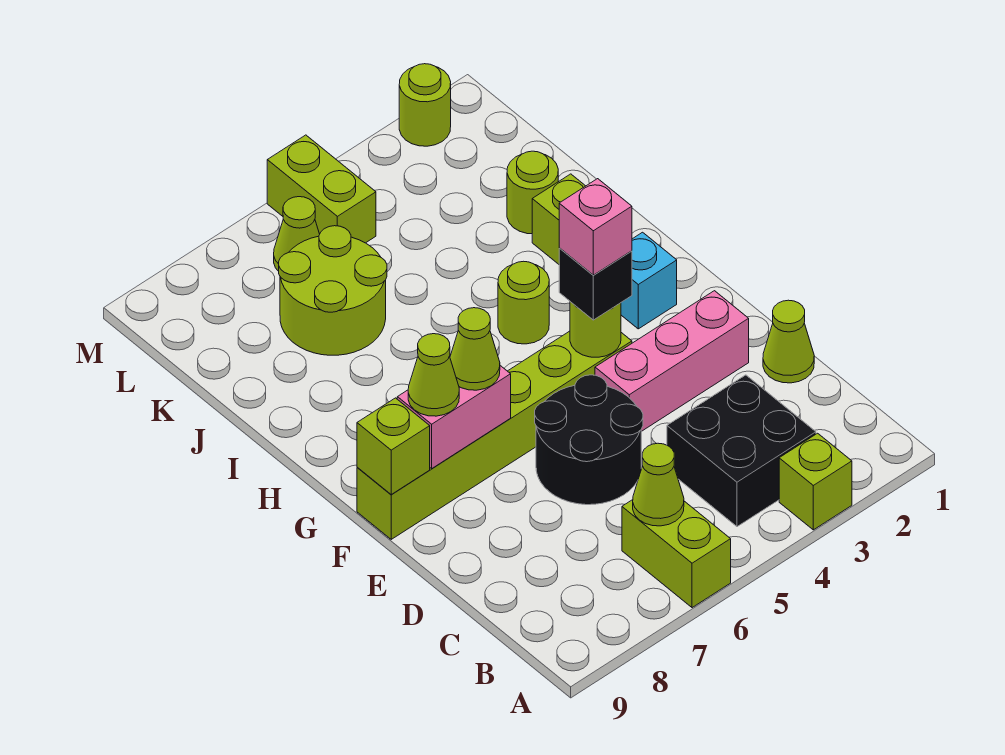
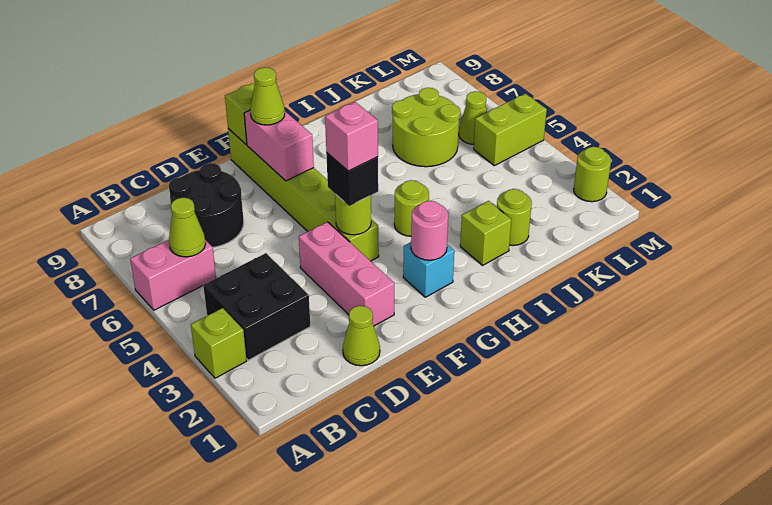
lime brick A6:B6 level 1 -> pink brick A6:B6 level 1
black round brick D5:E6 level 1 -> black round brick C7:D8 level 1
lime cone F7 level 3 -> none
none -> pink round brick G2 level 2

